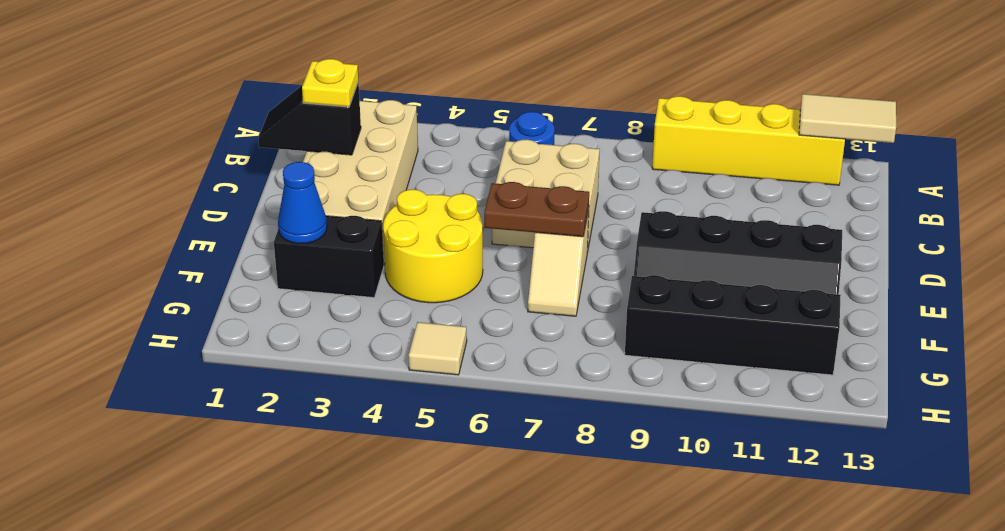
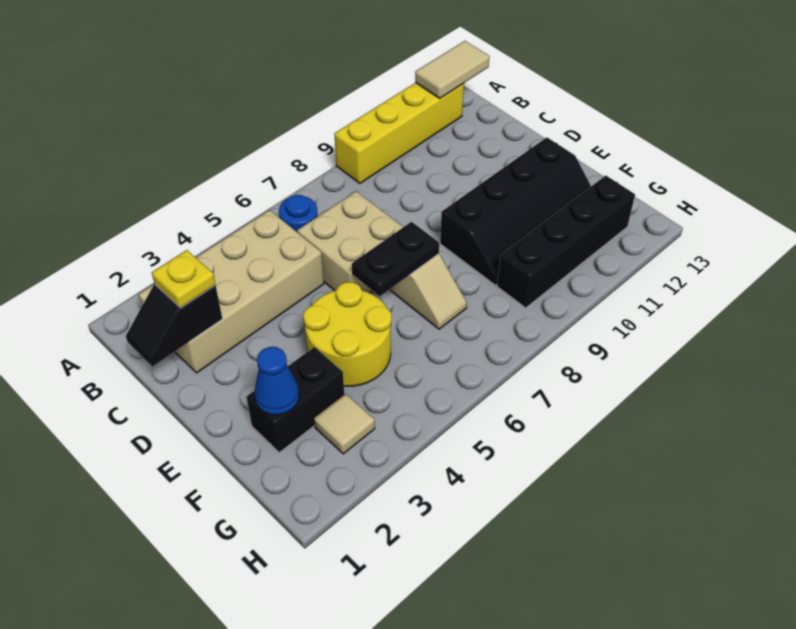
tan brick B2:E3 level 1 -> tan brick B2:C5 level 1
brown plate E6:E7 level 2 -> black plate E6:E7 level 2
tan tile H5 level 1 -> tan tile G3 level 1

